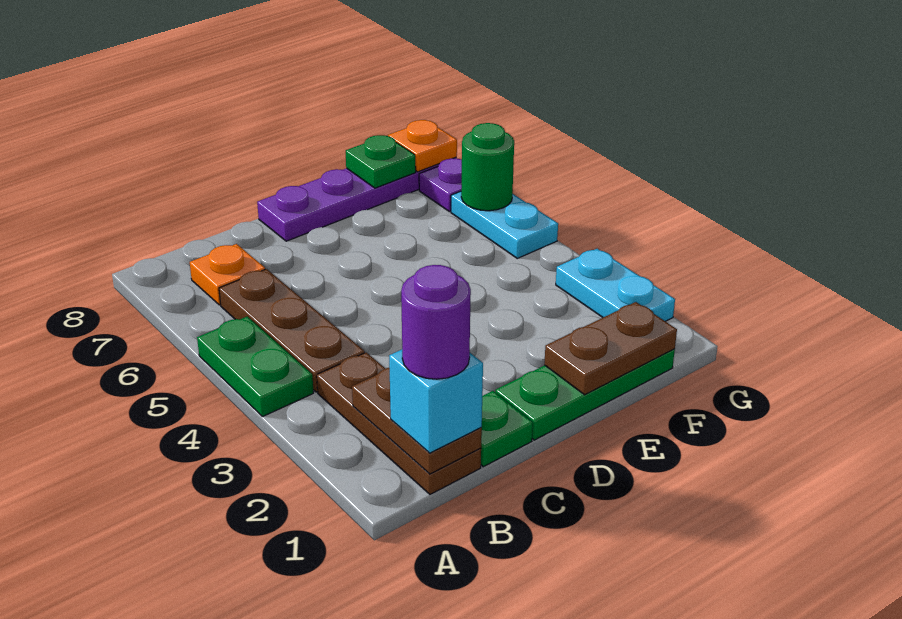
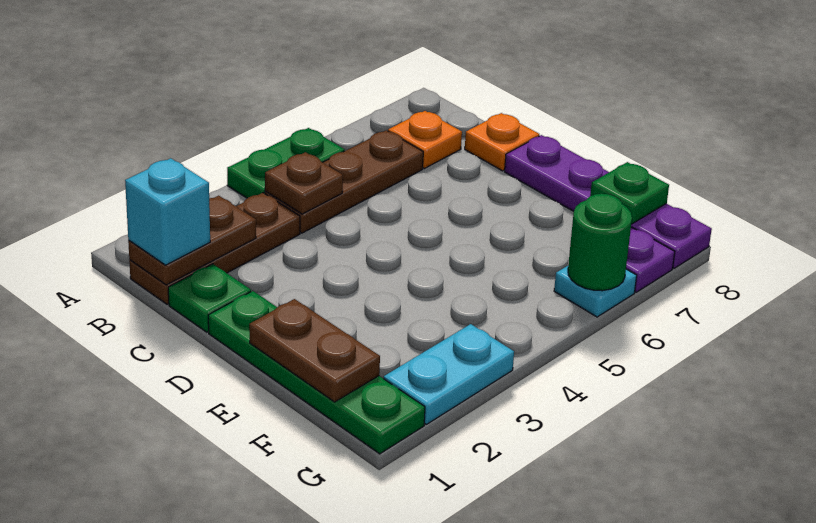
purple round brick B1 level 4 -> none
none -> brown plate B4 level 2
green plate D1:F1 level 1 -> green plate D1:G1 level 1
cyan plate G5:G6 level 1 -> cyan plate G6 level 1
orange plate G8 level 2 -> orange plate C8 level 1

